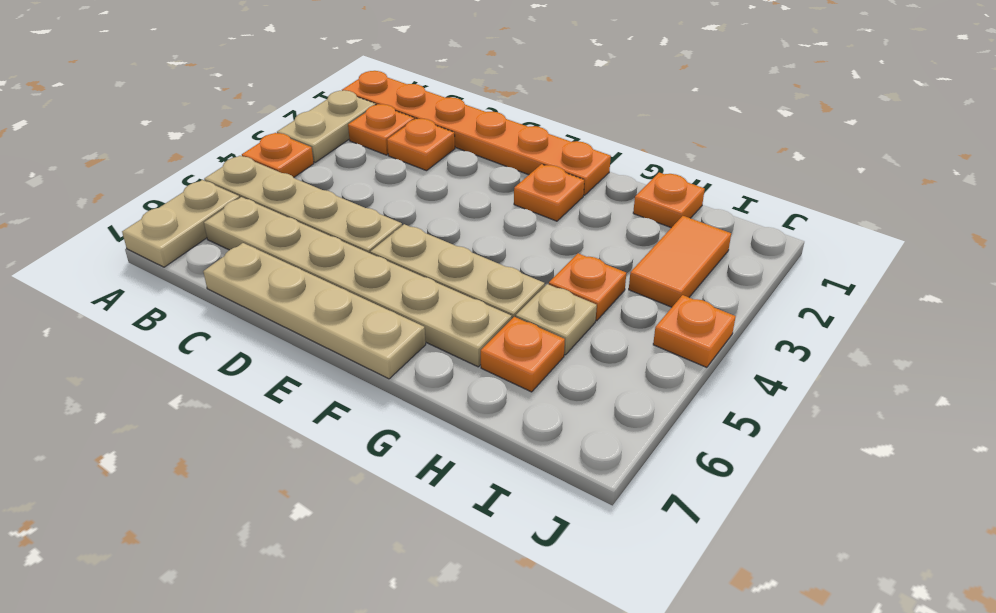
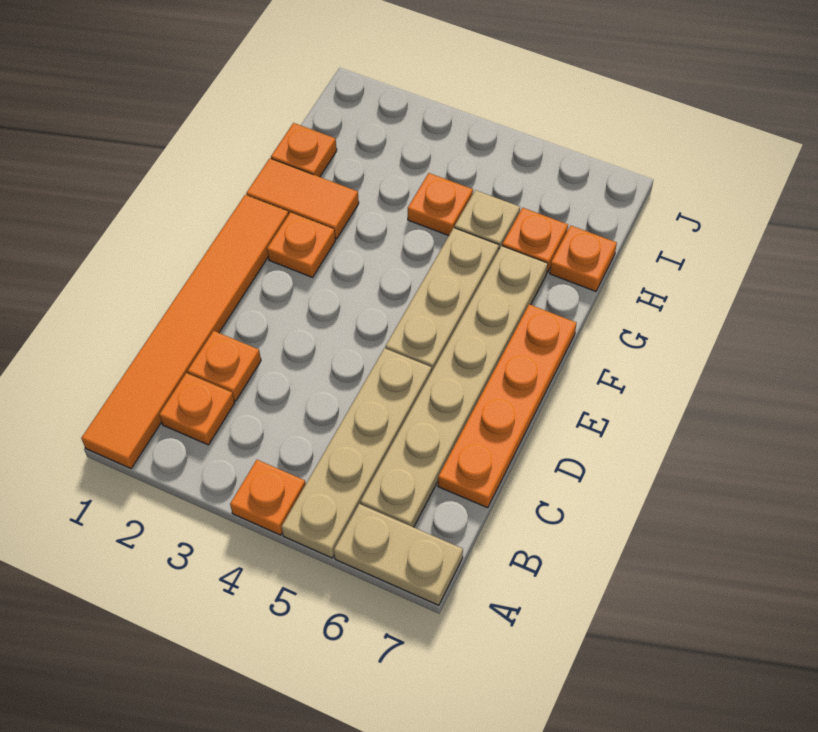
orange plate A1:F1 level 1 -> orange tile A1:F1 level 1
tan plate A2:A3 level 1 -> none
tan plate C7:F7 level 1 -> orange plate C7:F7 level 1
orange tile I2:I3 level 1 -> orange tile G1:G2 level 1
orange plate J4 level 1 -> orange plate H7 level 1

